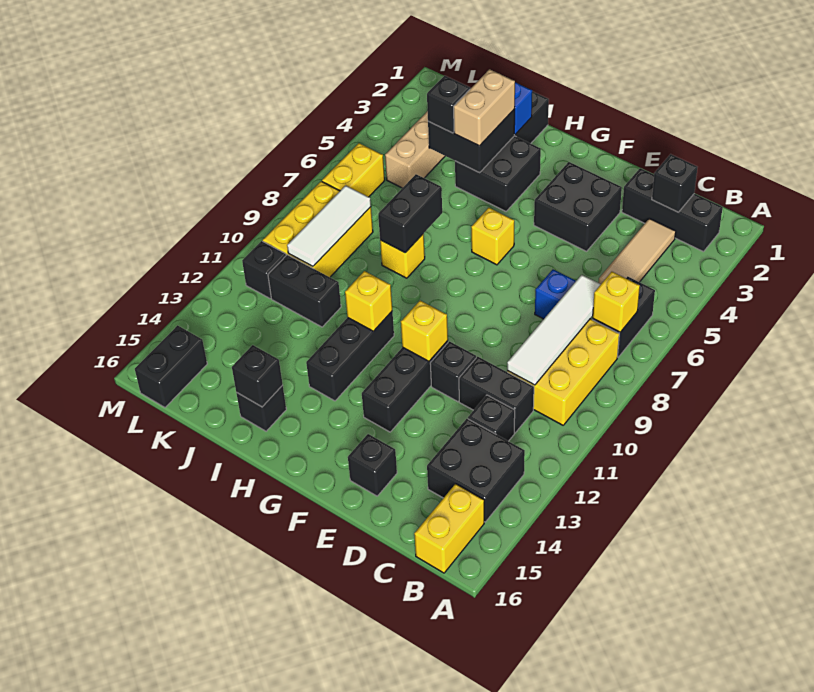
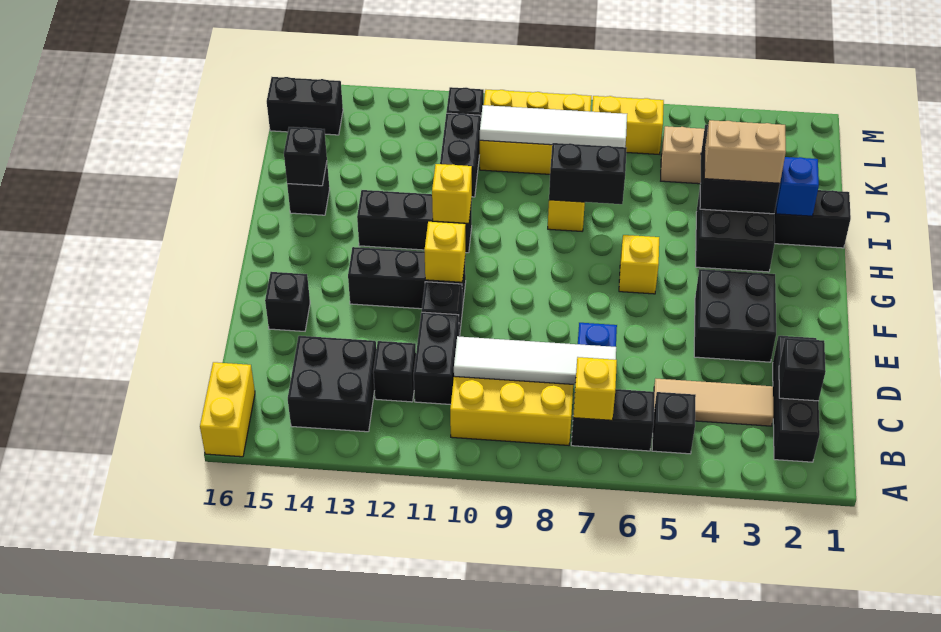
yellow brick B15:B16 level 1 -> yellow brick A16:B16 level 1
black brick J4 level 3 -> black brick B5 level 1
white tile K8:K10 level 2 -> white tile K7:K10 level 2

